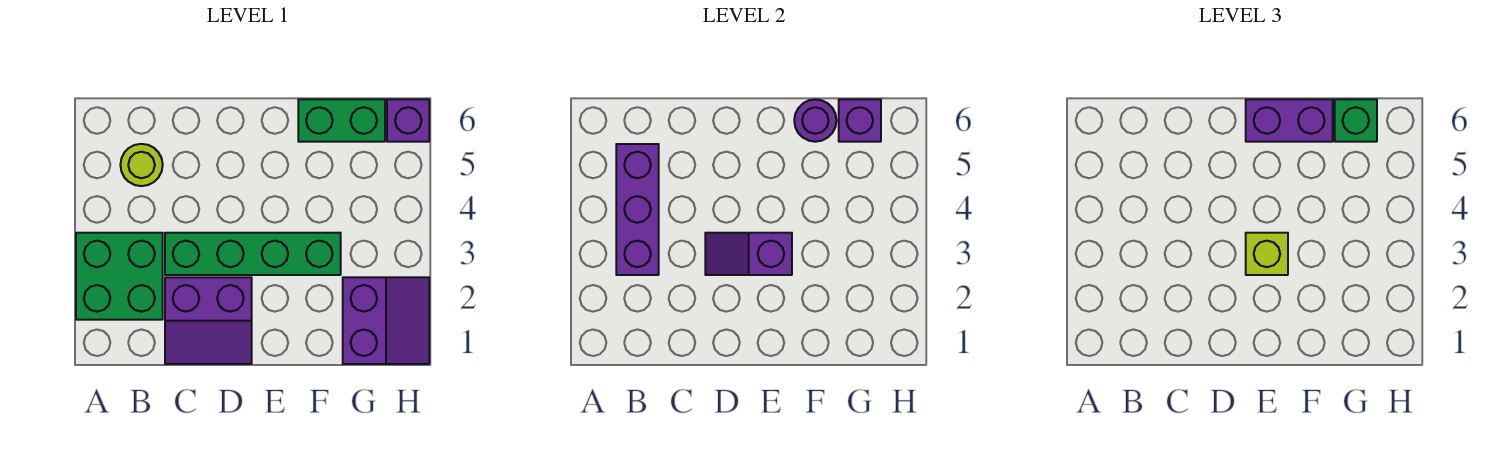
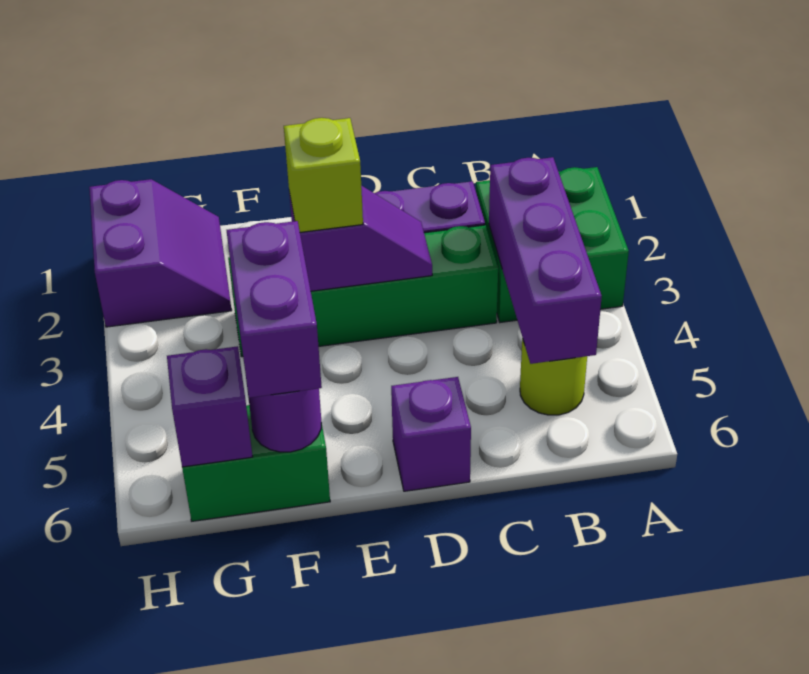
purple brick E6:F6 level 3 -> purple brick F5:F6 level 3
purple slope G1:H2 level 1 top G -> purple slope G1:H2 level 1 top H
green brick G6 level 3 -> none
purple brick H6 level 1 -> purple brick D6 level 1

